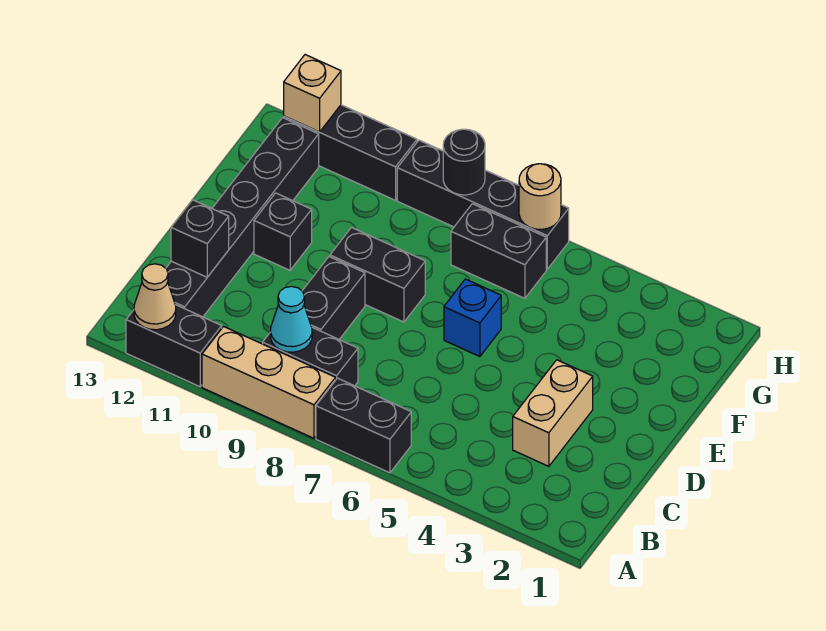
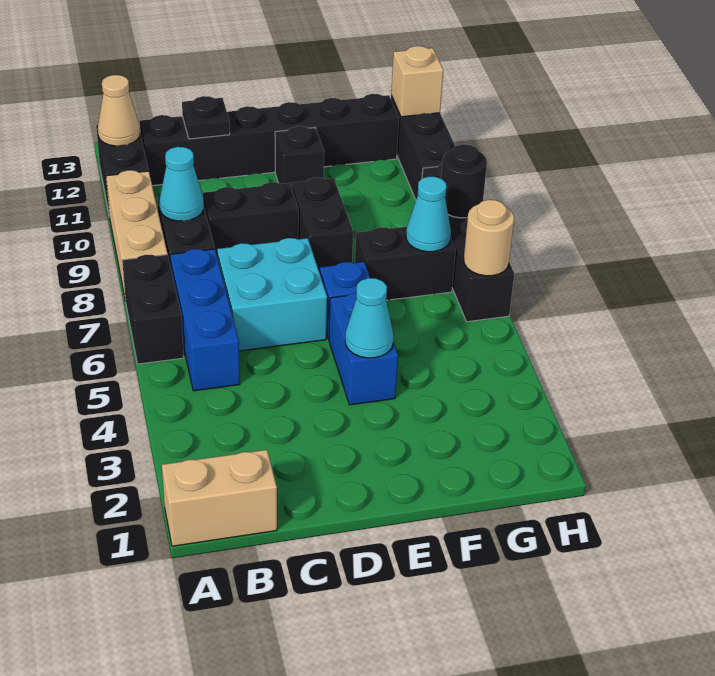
none -> blue brick B5:B7 level 1
tan brick C3:D3 level 1 -> tan brick A1:B1 level 1
none -> cyan brick C6:D7 level 1
black brick C12 level 2 -> black plate C12 level 2
none -> blue brick E4:E5 level 1
none -> cyan cone E4 level 2
black brick G6:G7 level 1 -> black brick F7:G7 level 1
none -> cyan cone G7 level 2

